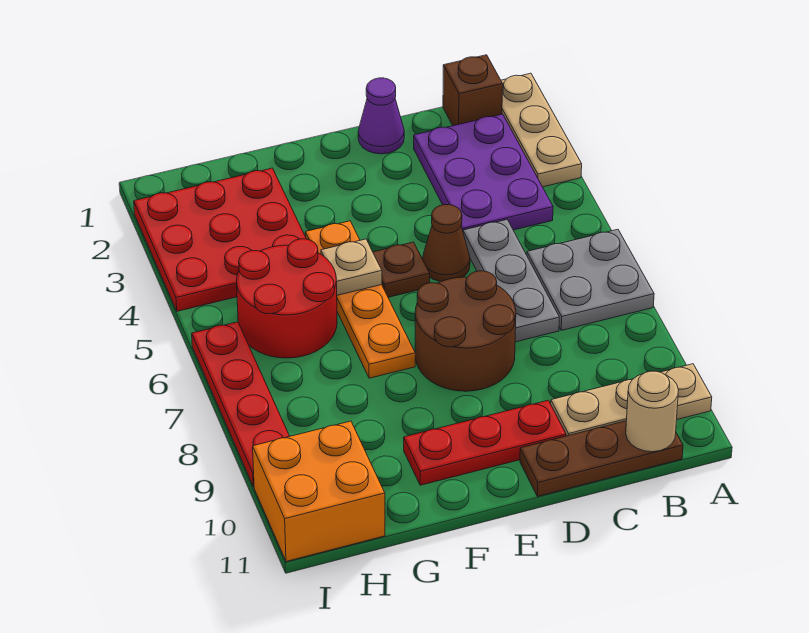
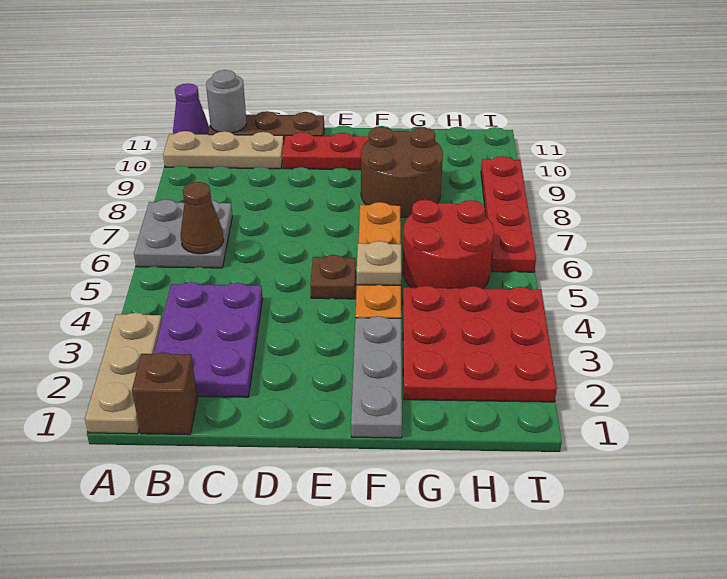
tan round brick B11 level 2 -> grey round brick B11 level 2
grey plate C5:C7 level 1 -> grey plate F1:F3 level 1
purple cone D1 level 1 -> purple cone A11 level 1
brown cone D5 level 1 -> brown cone B6 level 2
brown round brick D7:E8 level 1 -> brown round brick F8:G9 level 1
orange brick H10:I11 level 1 -> none

